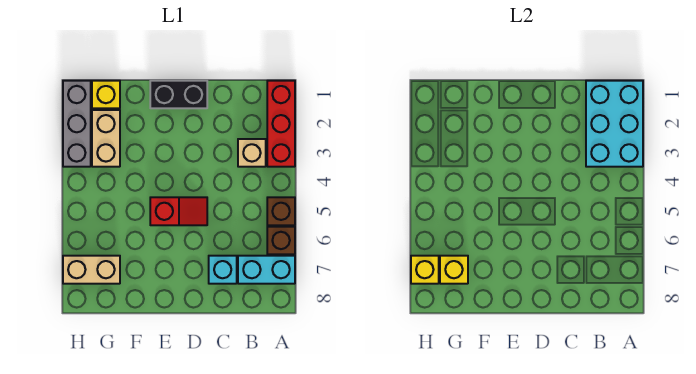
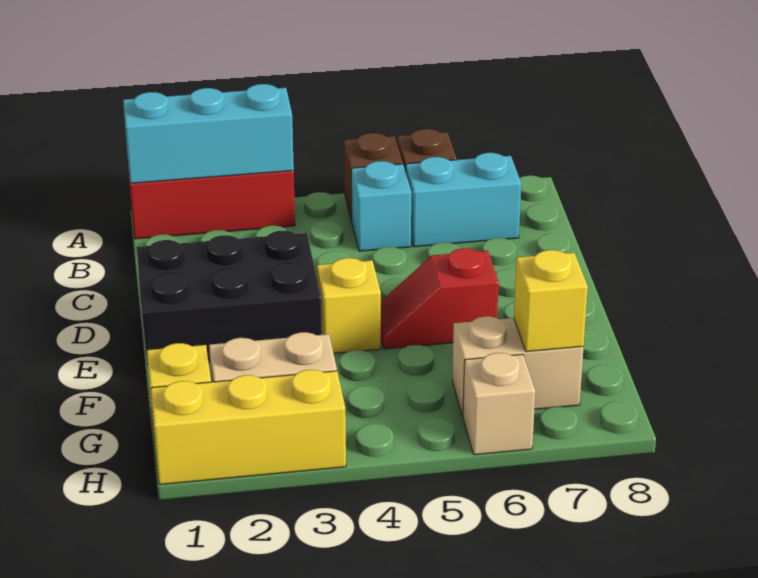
cyan brick A1:B3 level 2 -> cyan brick A1:A3 level 2
cyan brick A7:B7 level 1 -> cyan brick B6:B7 level 1
tan brick B3 level 1 -> tan brick H6 level 1
cyan brick C7 level 1 -> cyan brick B5 level 1
black brick D1:E1 level 1 -> black brick D1:E3 level 1
red slope D5:E5 level 1 top E -> red slope E5:E6 level 1 top 6
tan brick G7:H7 level 1 -> tan brick G6:G7 level 1
grey brick H1:H3 level 1 -> yellow brick H1:H3 level 1
yellow brick H7 level 2 -> yellow brick E4 level 1

